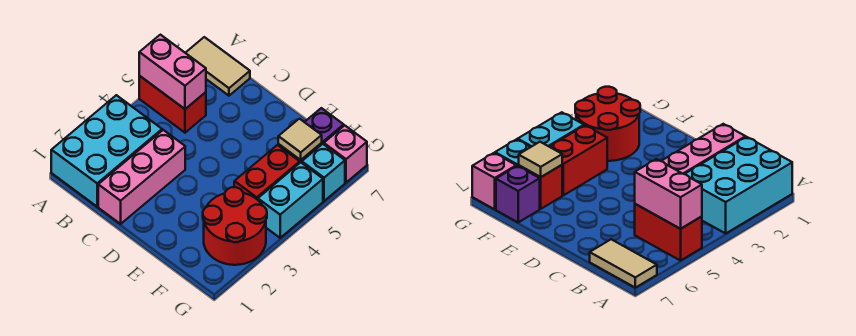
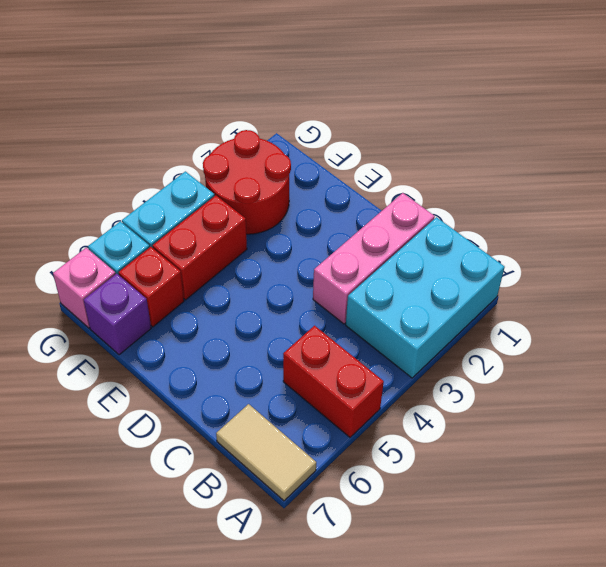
pink brick A5:B5 level 2 -> none
tan tile F6 level 2 -> none

